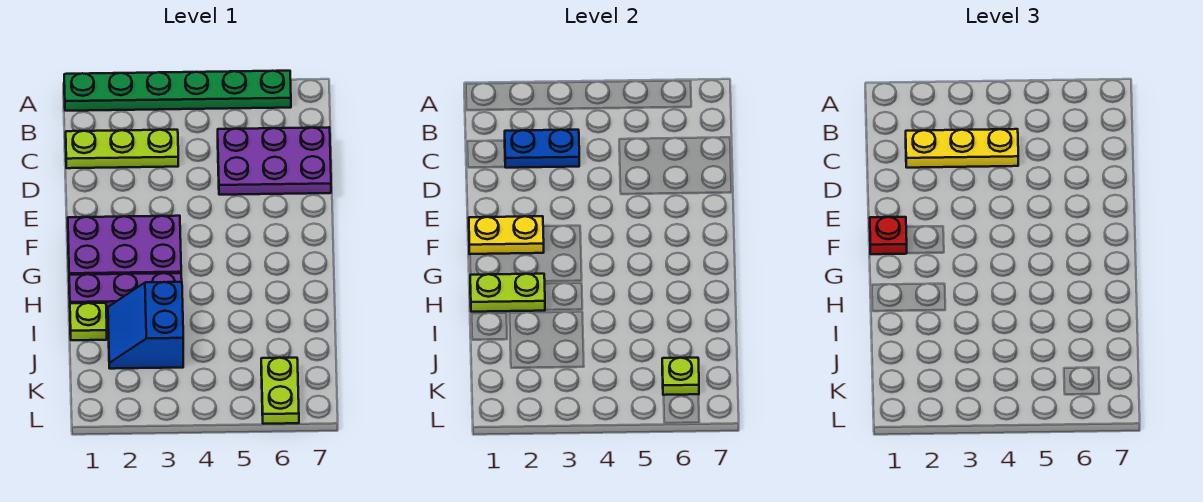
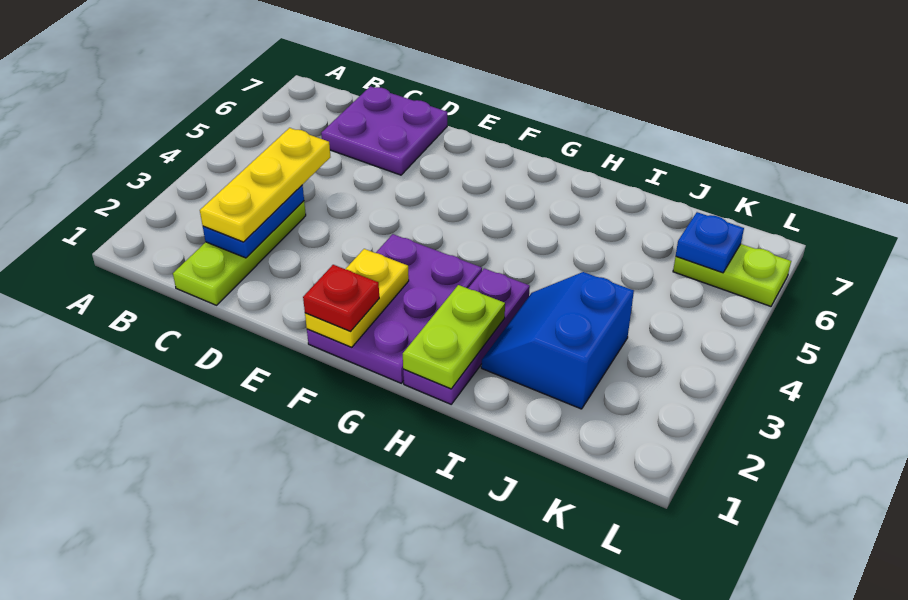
green plate A1:A6 level 1 -> none
purple plate C5:D7 level 1 -> purple plate C6:D7 level 1
lime plate I1 level 1 -> none
blue slope I2:J3 level 1 top 3 -> blue slope I2:J3 level 1 top J
lime plate K6 level 2 -> blue plate K6 level 2

